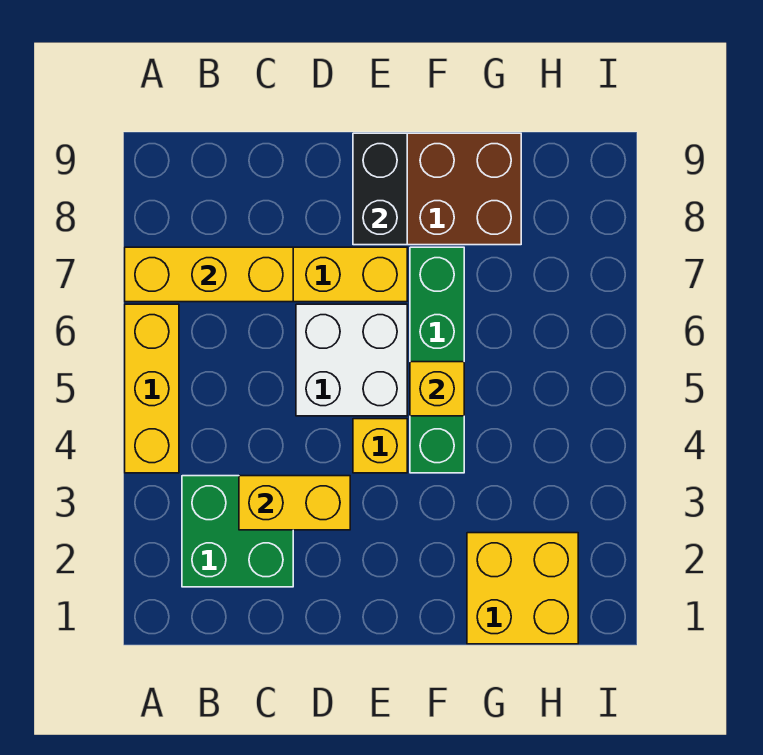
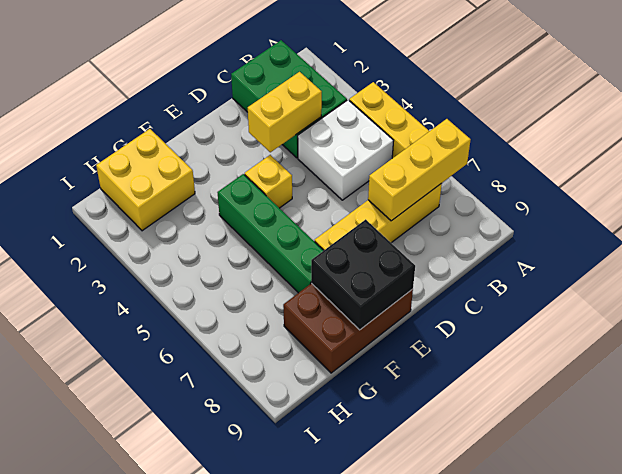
green brick B2:C3 level 1 -> green brick B1:C3 level 1
white brick D5:E6 level 1 -> white brick B4:C5 level 1
black brick E8:E9 level 2 -> black brick E8:F9 level 2
yellow brick F5 level 2 -> none

